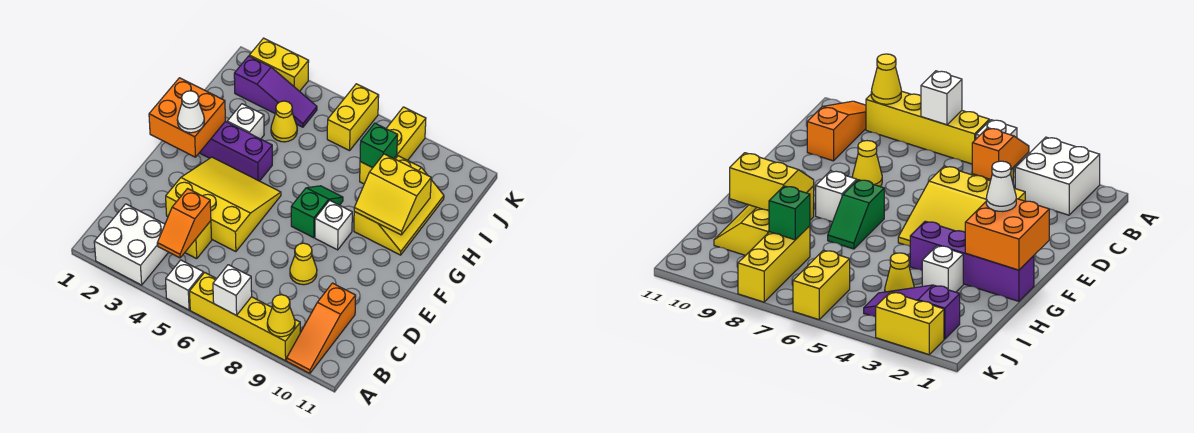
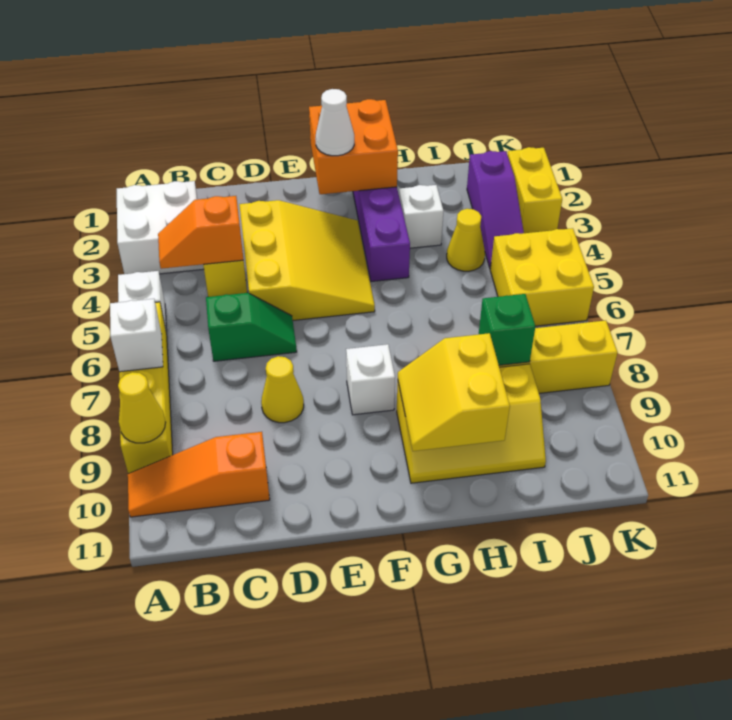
green slope F7:G7 level 1 top F -> green slope C6:D6 level 1 top C
yellow brick J6:K6 level 1 -> yellow brick J5:K6 level 1

